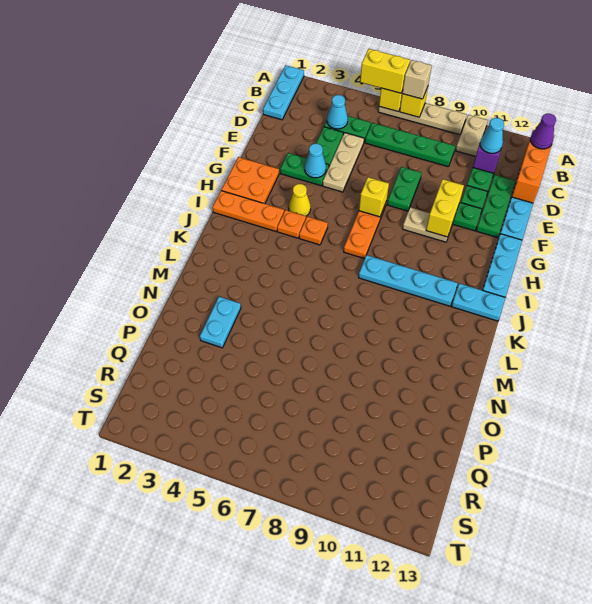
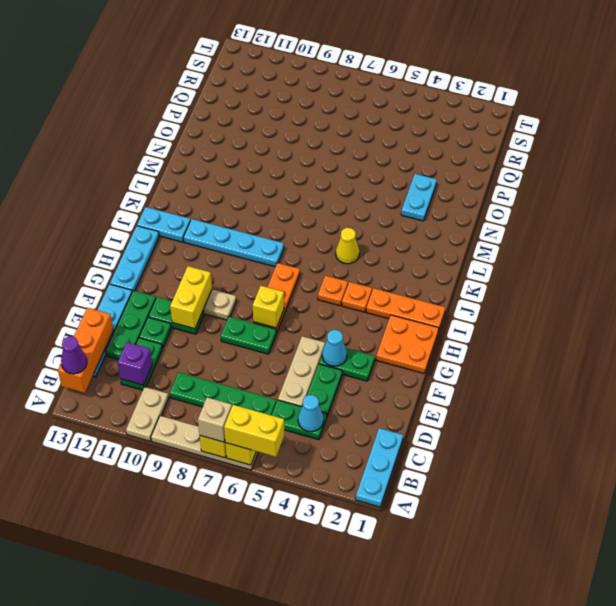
cyan cone C11 level 3 -> none
green plate E8:F8 level 1 -> green plate F7:F8 level 1
yellow cone H4 level 1 -> yellow cone K5 level 1

